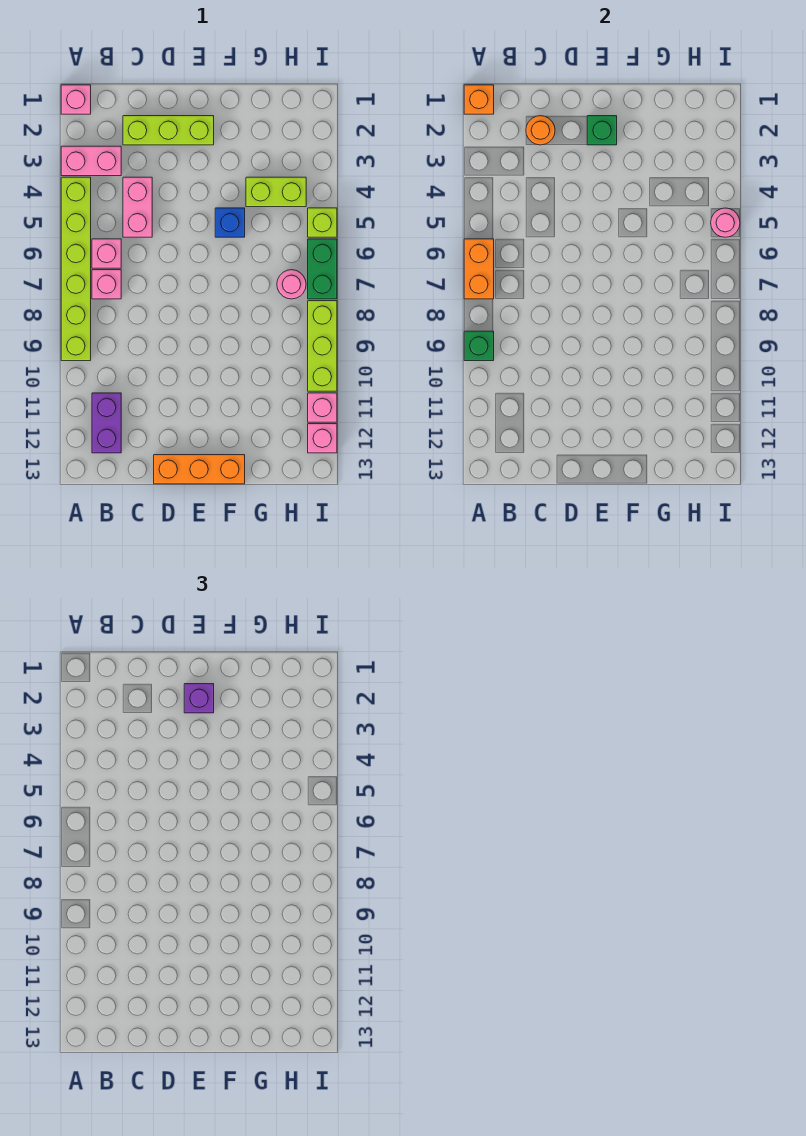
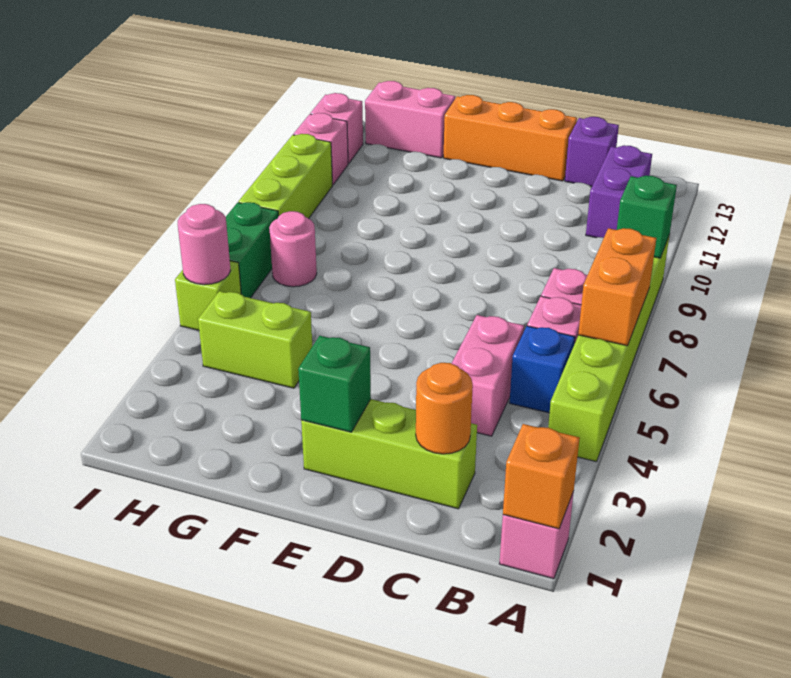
pink brick A3:B3 level 1 -> pink brick G13:H13 level 1
purple brick E2 level 3 -> purple brick C13 level 1
blue brick F5 level 1 -> blue brick B5 level 1

